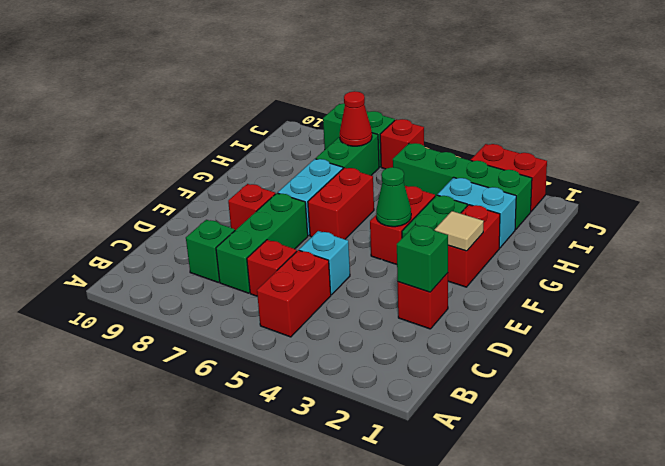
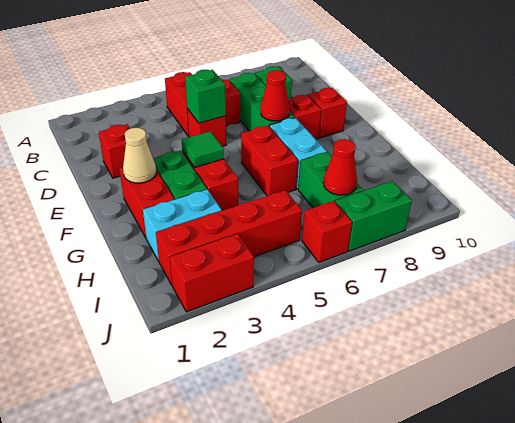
green brick D2 level 2 -> green brick D5 level 2
cyan brick D5 level 1 -> red brick D5 level 1
none -> red cone E7 level 2
none -> red brick E9 level 1
tan tile F2 level 2 -> tan cone F2 level 2
green cone F4 level 2 -> green tile F4 level 2
green brick I2:I5 level 1 -> red brick I2:I5 level 1

